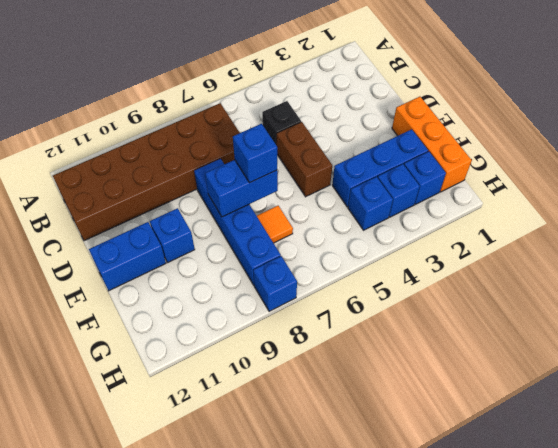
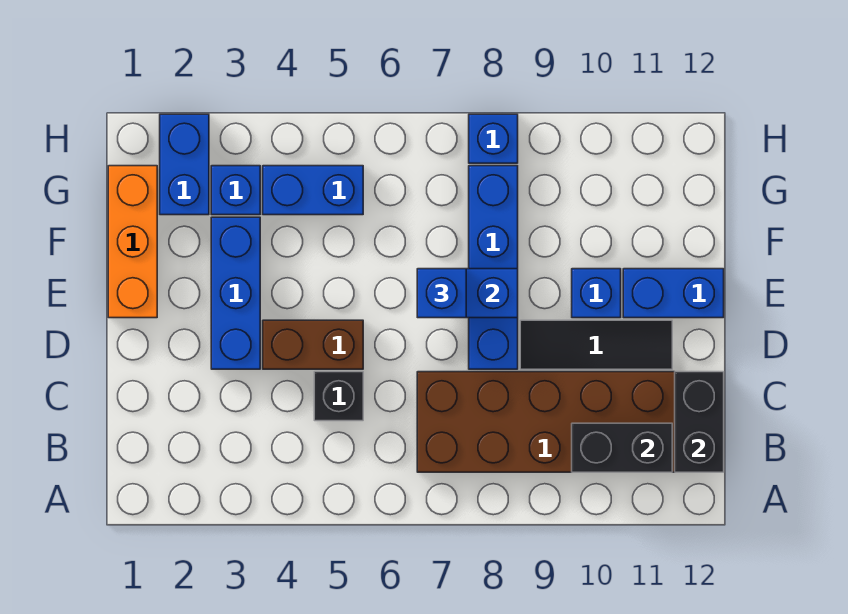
none -> black brick B10:B11 level 2
none -> black brick B12:C12 level 2
brown brick D5:E5 level 1 -> brown brick D4:D5 level 1
none -> black tile D9:D11 level 1
blue brick F2:F4 level 1 -> blue brick D3:F3 level 1
orange tile F7 level 1 -> none
blue brick G2 level 1 -> blue brick G2:H2 level 1
blue brick G4 level 1 -> blue brick G4:G5 level 1

